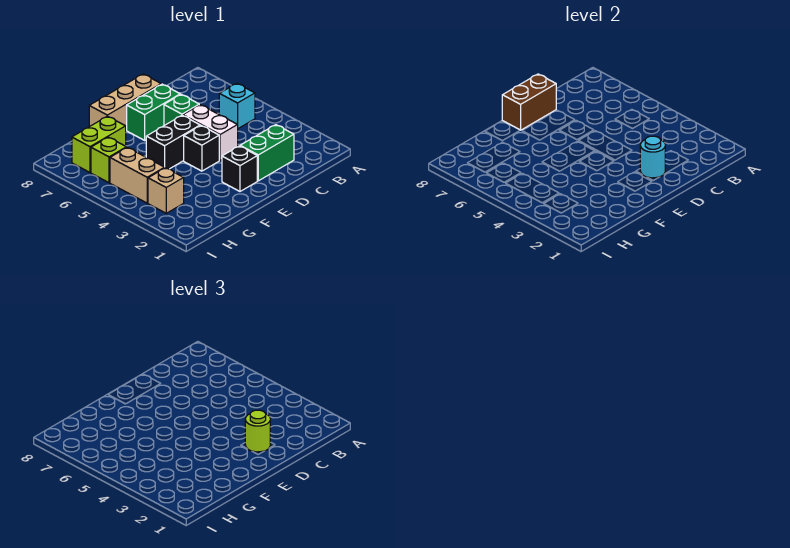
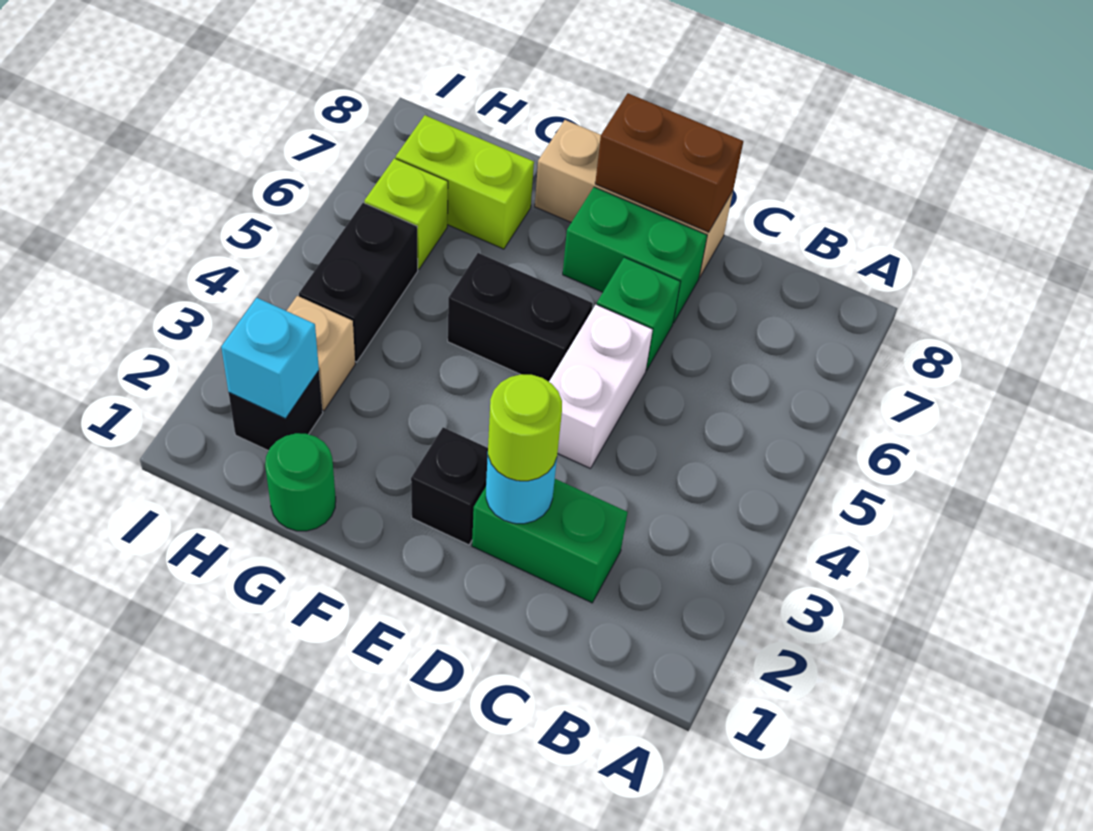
cyan brick B5 level 1 -> cyan brick H2 level 2
black brick E4 level 1 -> black brick H2 level 1
none -> green round brick G1 level 1
tan brick H4:H5 level 1 -> black brick H4:H5 level 1

